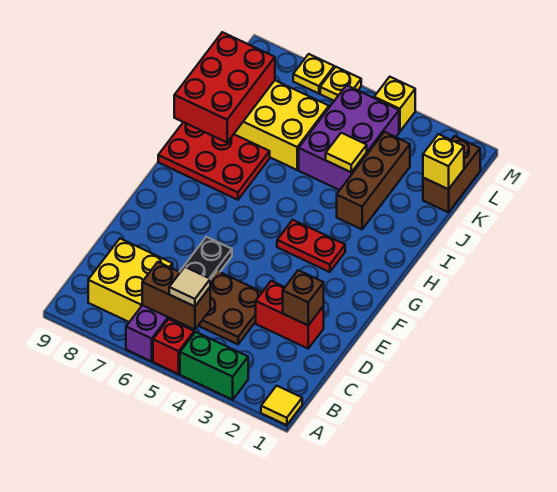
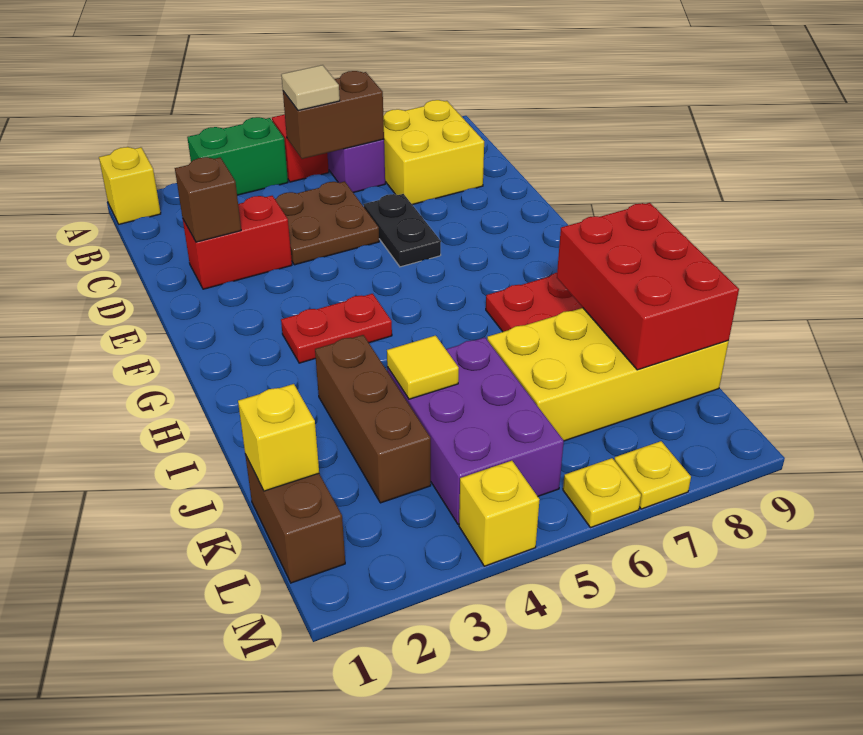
yellow tile A1 level 1 -> yellow brick A1 level 1

